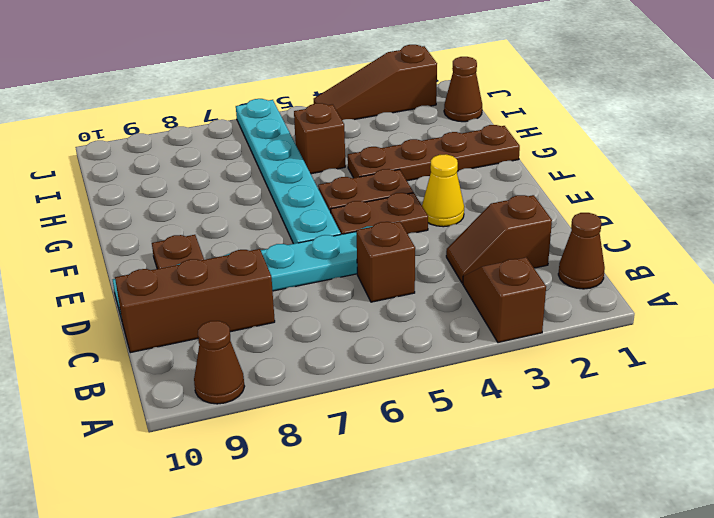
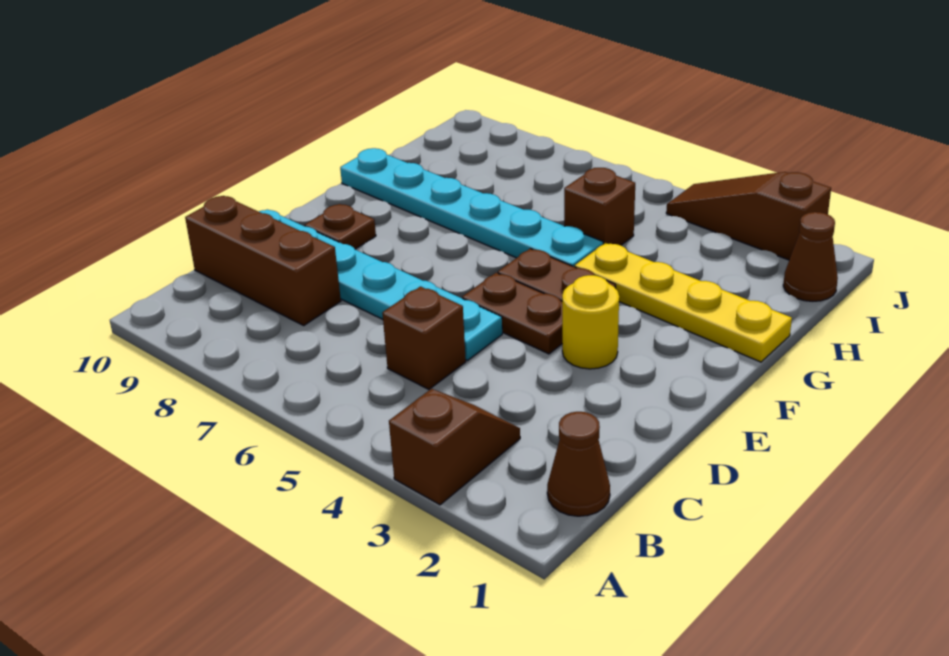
brown cone A9 level 1 -> none
brown slope C2:C3 level 1 top 2 -> none
yellow cone E3 level 1 -> yellow round brick E3 level 1
cyan plate E6:J6 level 1 -> cyan plate G5:G10 level 1
brown plate G1:G4 level 1 -> yellow plate G1:G4 level 1

